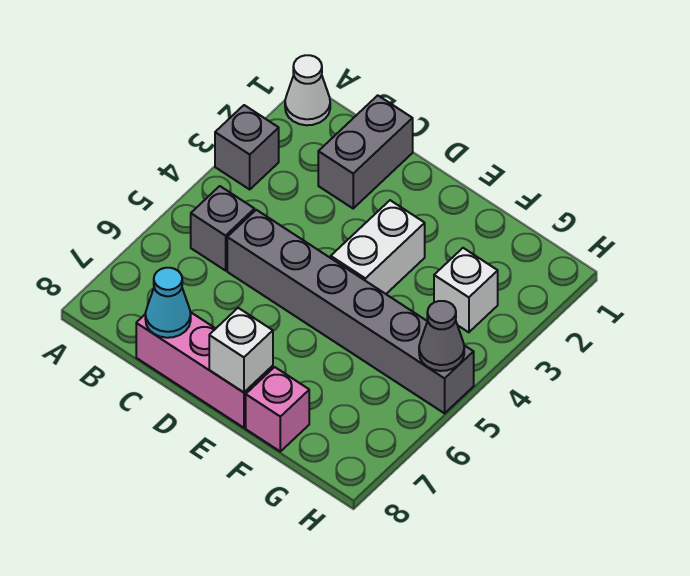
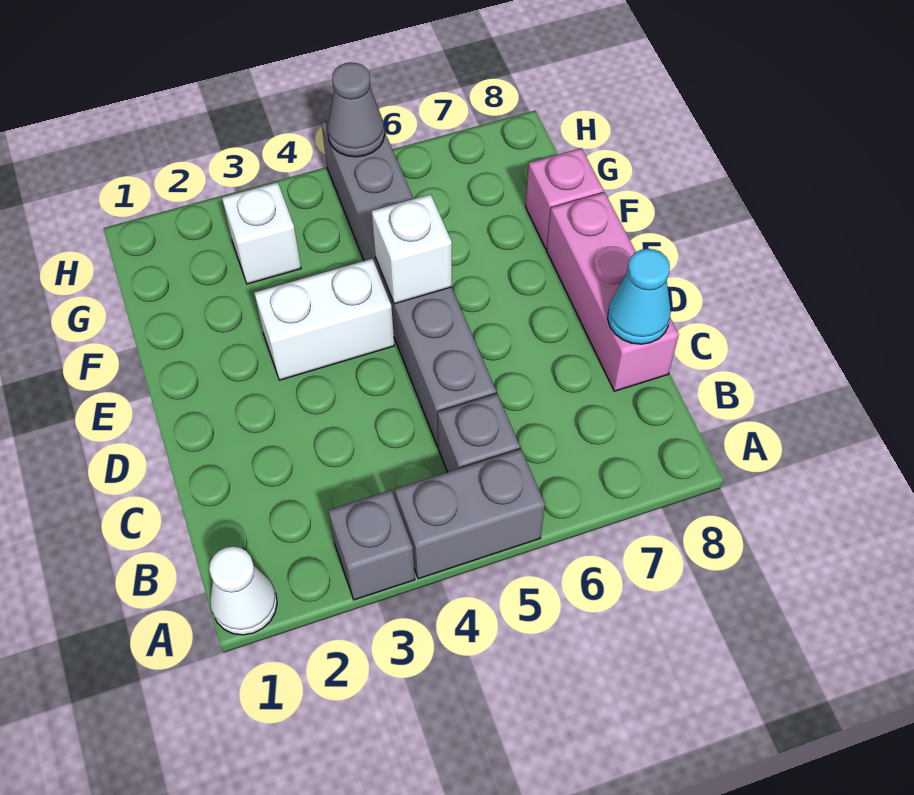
grey brick C1:C2 level 1 -> grey brick A4:A5 level 1
white brick E8 level 2 -> white brick E5 level 2

